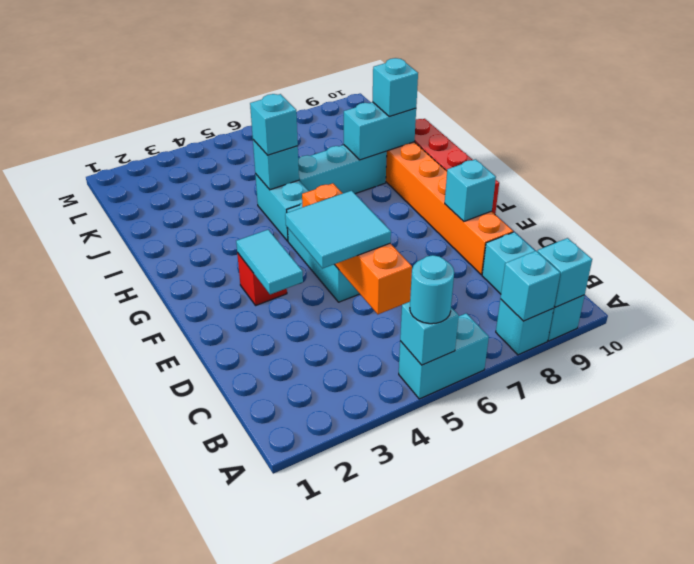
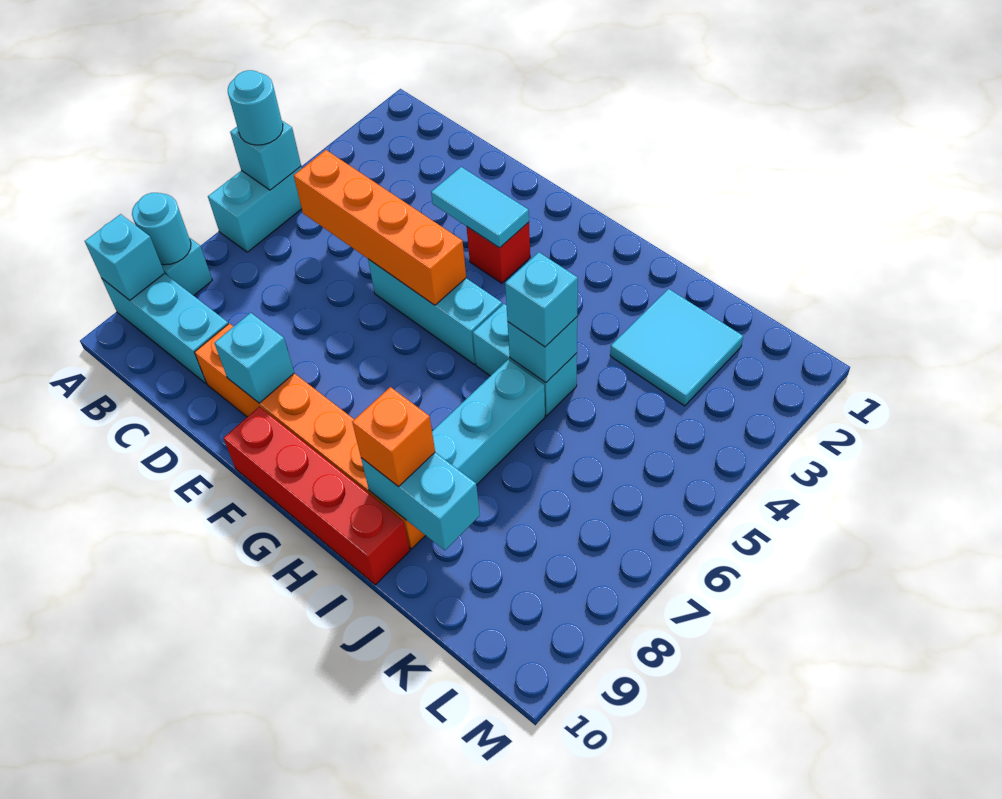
cyan brick A8 level 2 -> cyan round brick A8 level 2
cyan tile D4:E5 level 3 -> cyan tile J2:K3 level 1
cyan brick I8:I9 level 2 -> cyan brick I9:J9 level 2
cyan brick I9 level 3 -> orange brick I9 level 3

